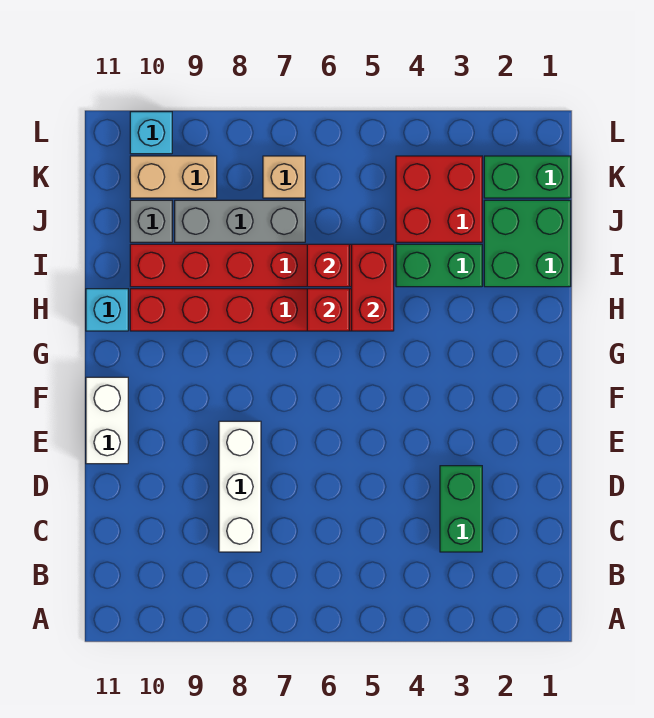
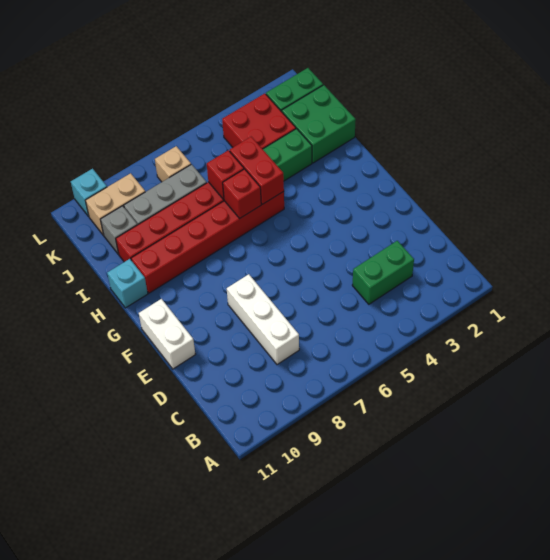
green brick C3:D3 level 1 -> green brick C3:C4 level 1

